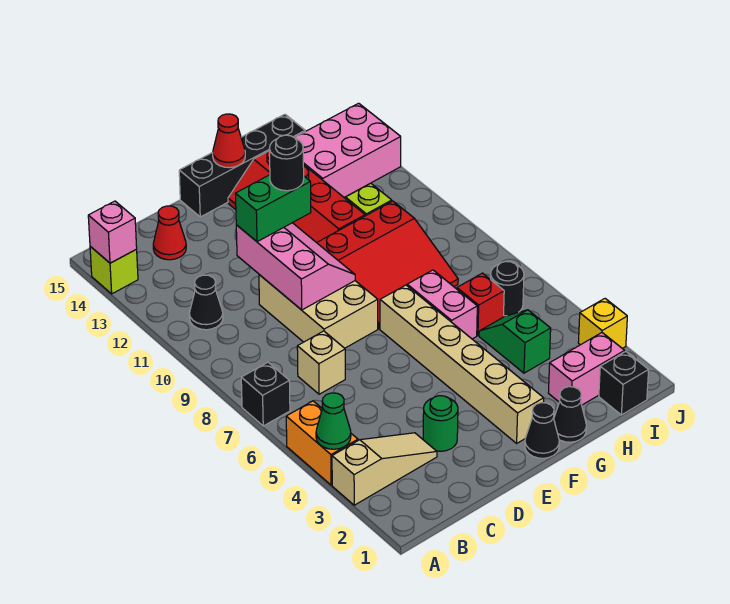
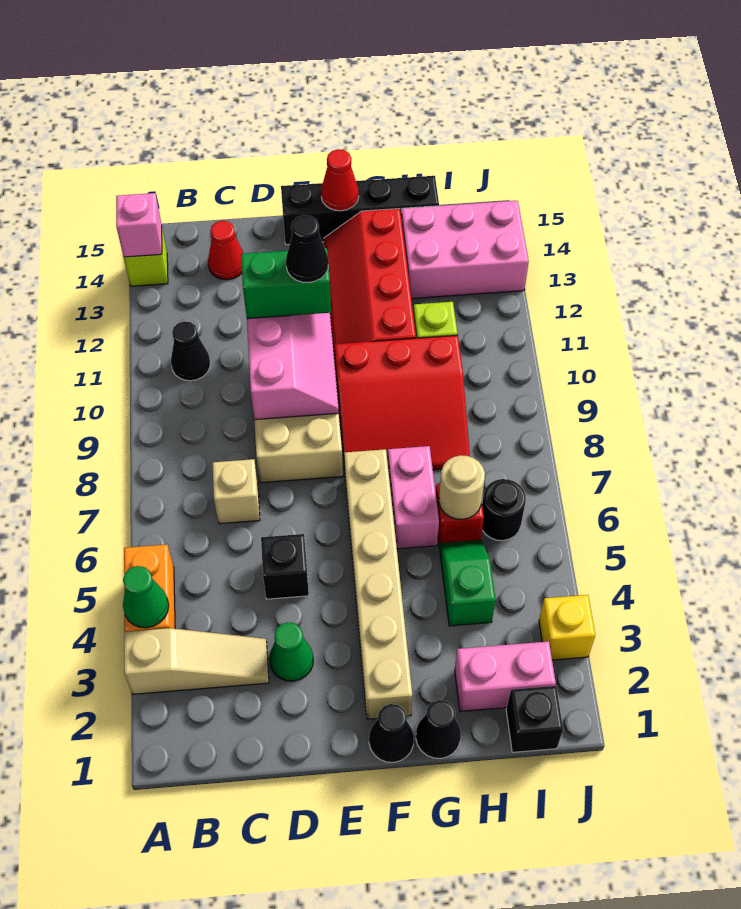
black brick A7 level 1 -> black brick D5 level 1
green round brick D3 level 1 -> green cone D3 level 1
black round brick E11 level 4 -> black cone E11 level 4
none -> tan round brick H6 level 2

